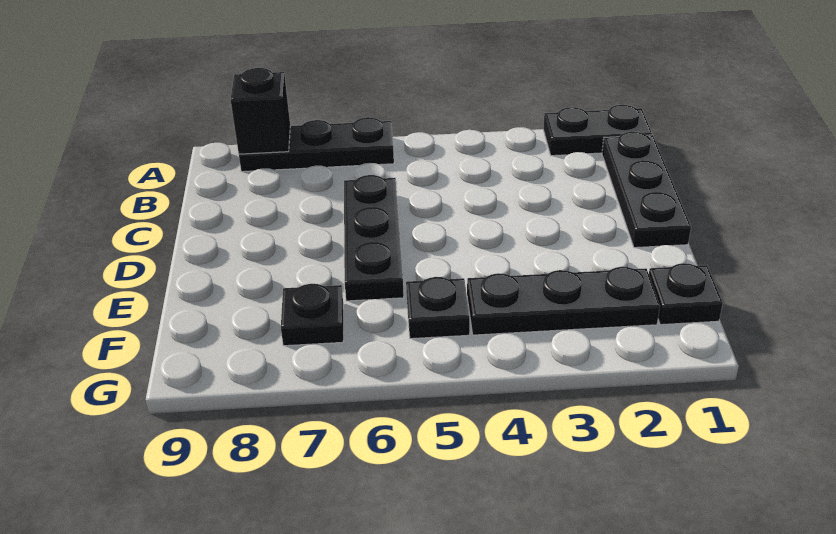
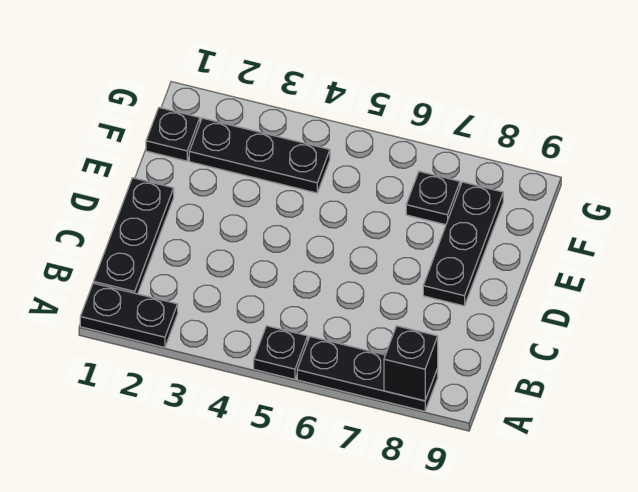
black plate C6:E6 level 1 -> black plate D8:F8 level 1
black plate F5 level 1 -> black plate A5 level 1

